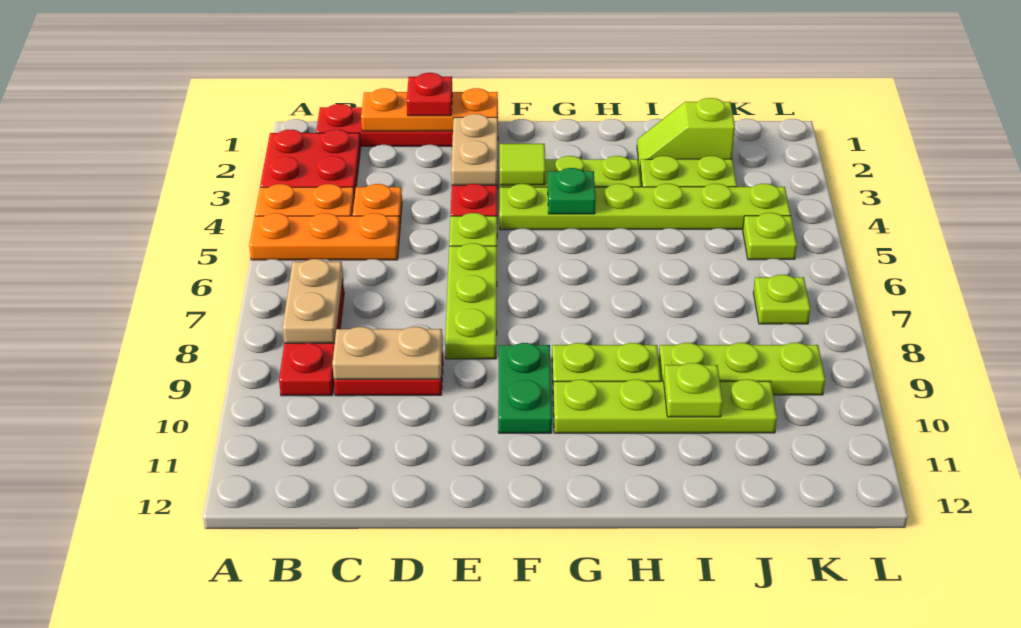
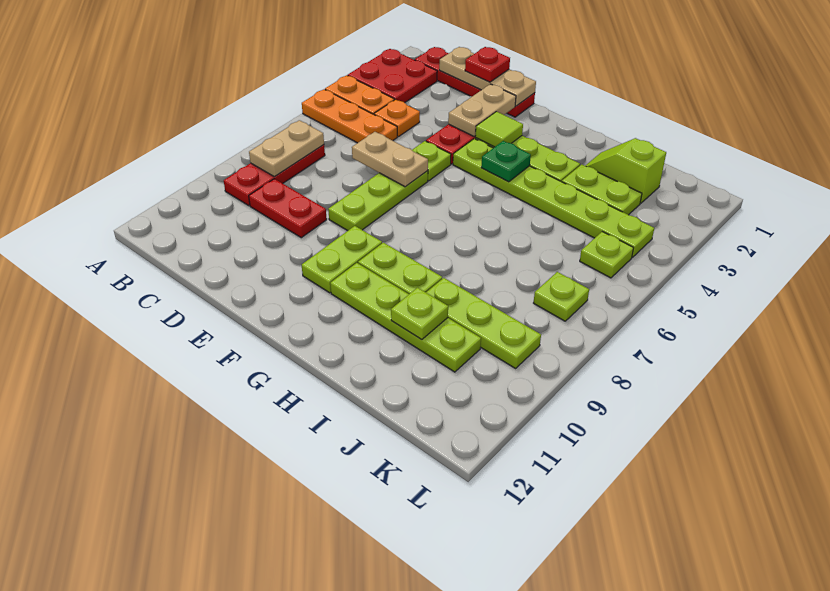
orange plate C1:E1 level 2 -> tan plate C1:E1 level 2
tan plate C9:D9 level 2 -> tan plate D6:E6 level 2
green plate F9:F10 level 1 -> lime plate F9:F10 level 1

